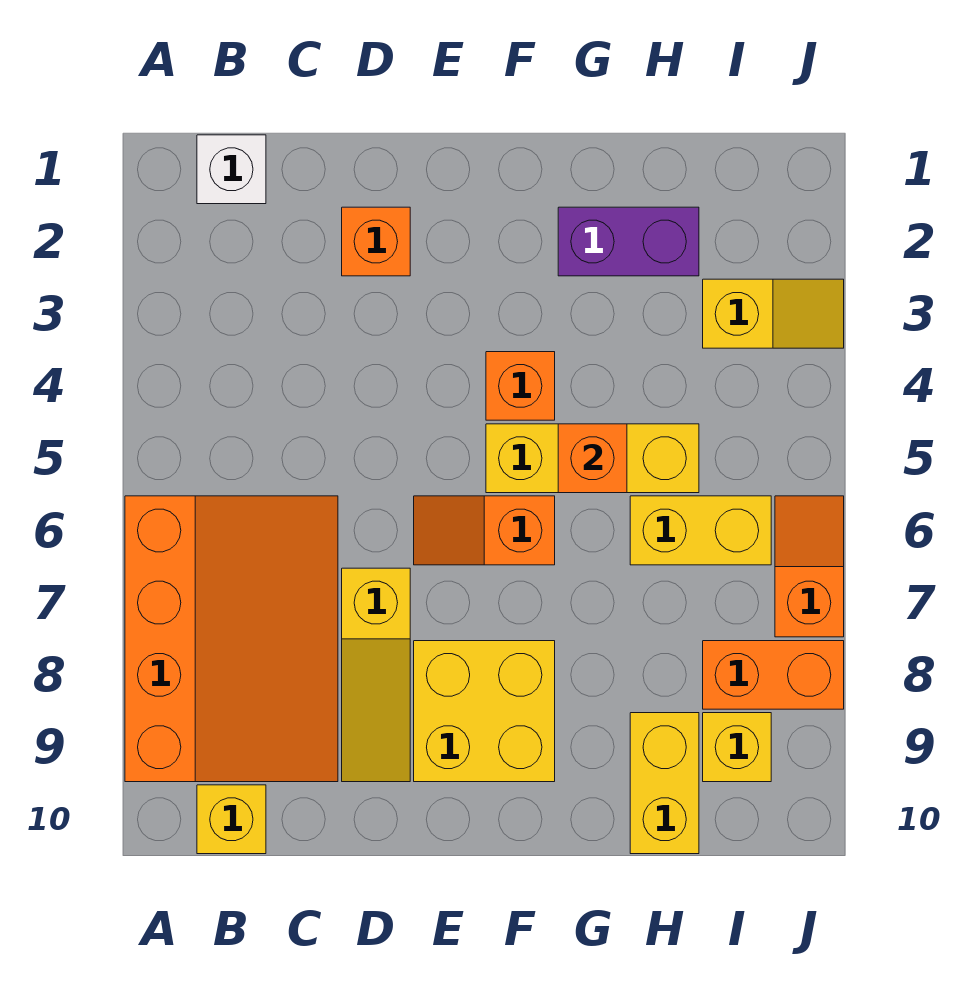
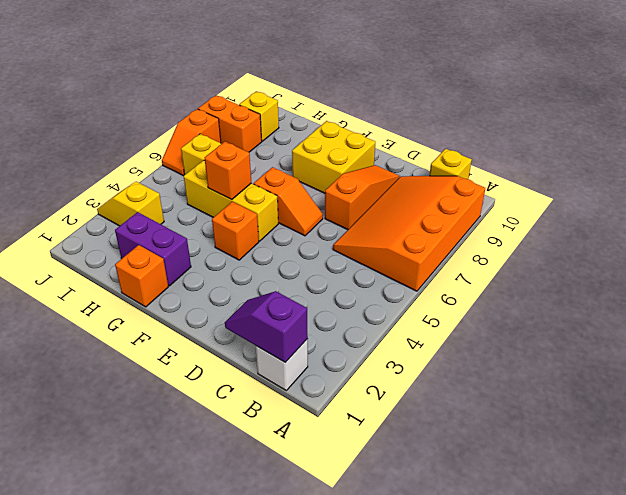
none -> purple slope B1:C1 level 2 top B
orange brick D2 level 1 -> orange brick G1 level 1
yellow slope D7:D9 level 1 top 7 -> orange slope D7:D9 level 1 top 7
yellow brick H9:H10 level 1 -> none

